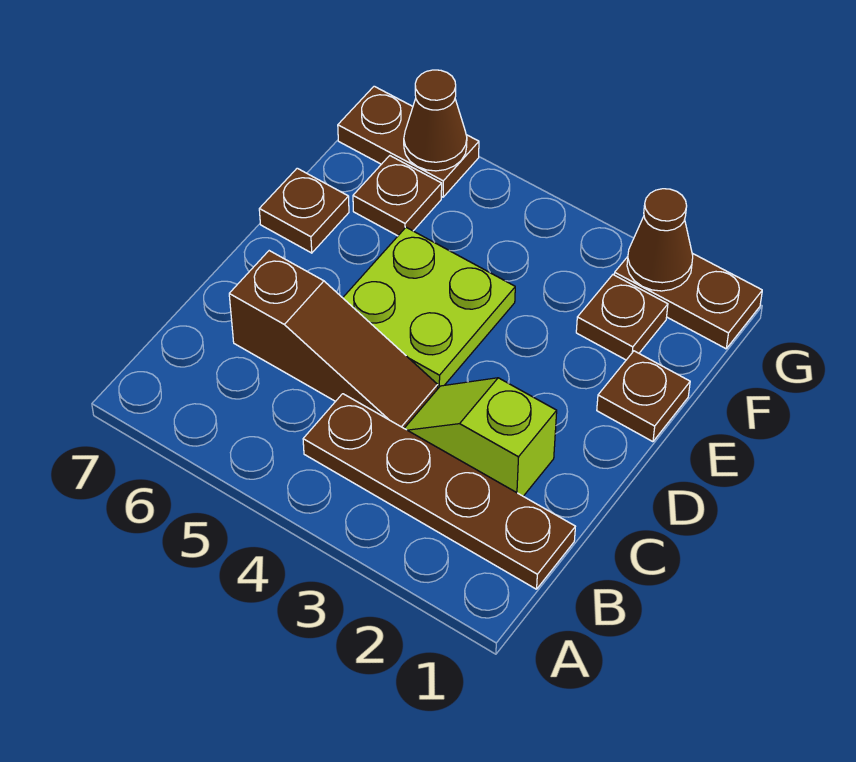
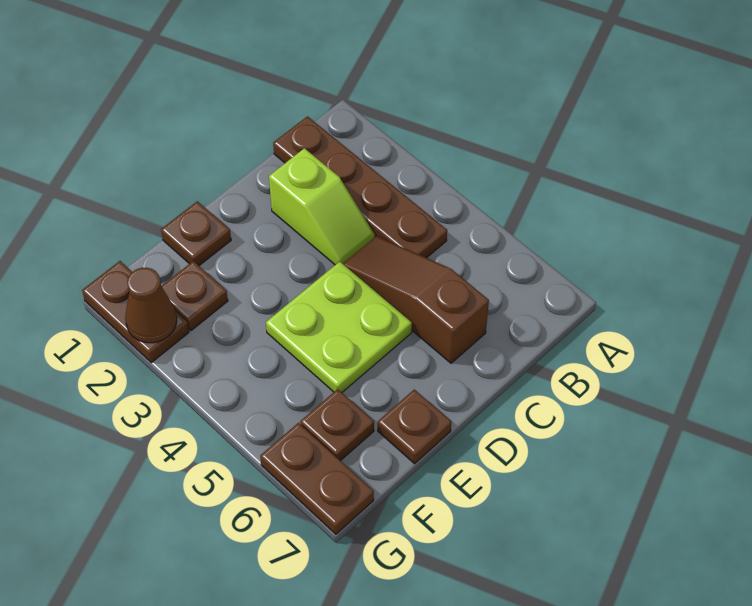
brown cone G6 level 2 -> none

